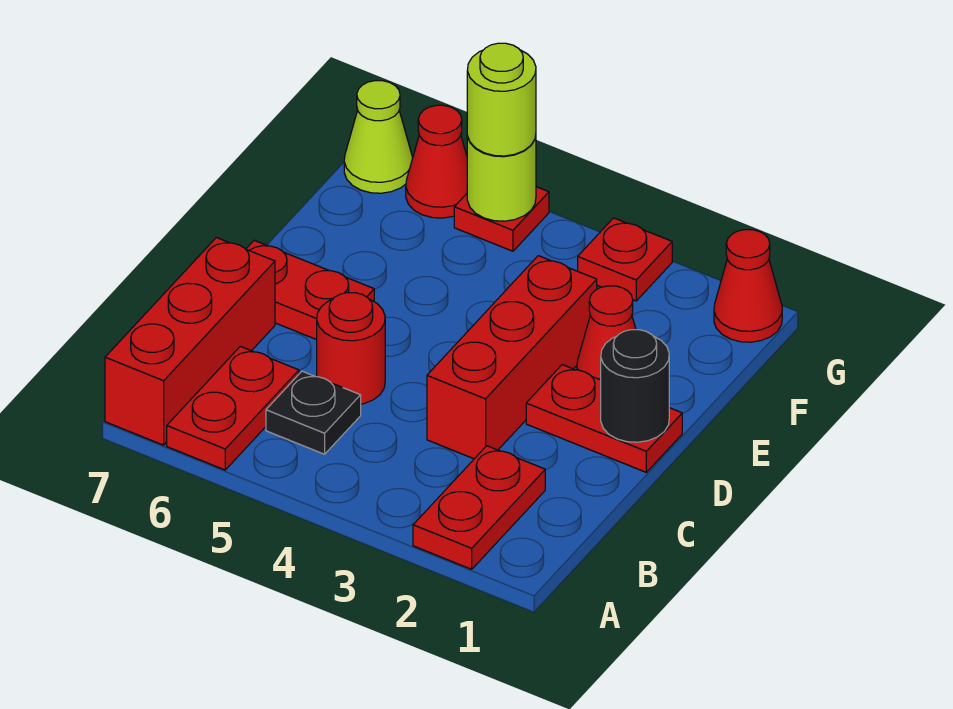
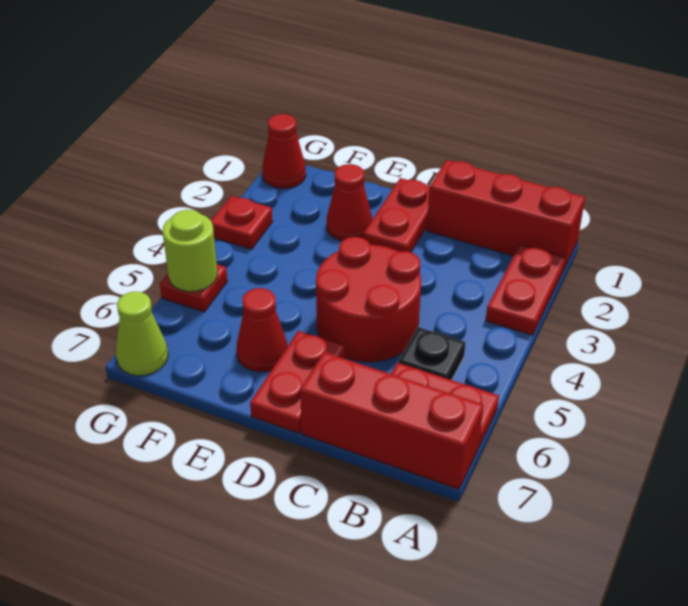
red plate A2:B2 level 1 -> red plate A2:A3 level 1
red brick C3:E3 level 1 -> red brick A1:C1 level 1
red round brick C5 level 1 -> red round brick C4:D5 level 1
black round brick D1 level 2 -> none
lime round brick G5 level 3 -> none
red cone G6 level 1 -> red cone E6 level 1

